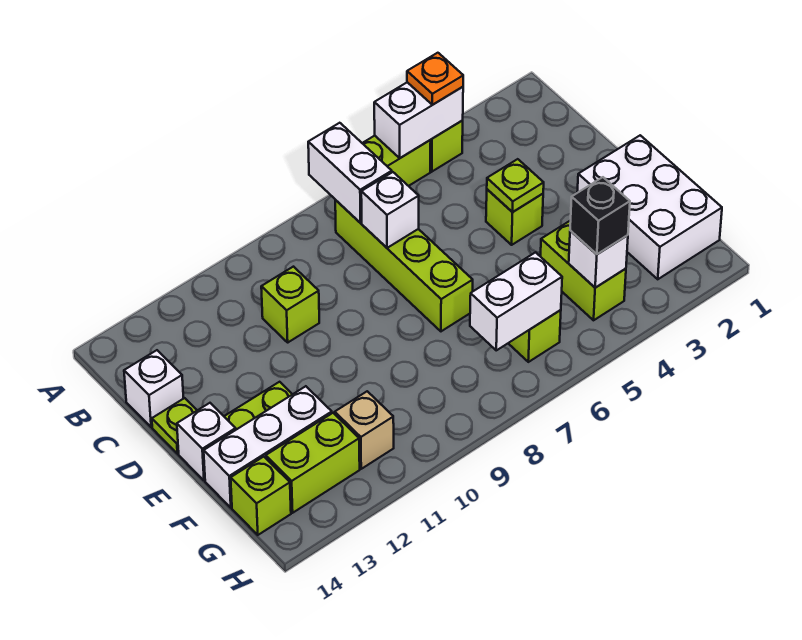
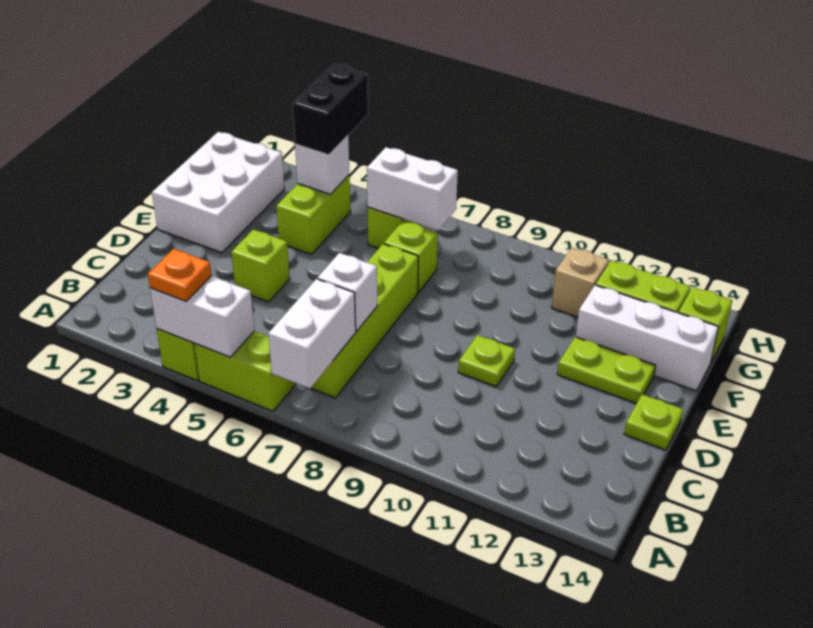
lime brick C10 level 1 -> lime brick F7 level 1
white brick C14 level 1 -> none
lime plate D4 level 2 -> lime plate D10 level 1
white brick E14 level 1 -> none
black brick G4 level 3 -> black brick G4:H4 level 3

